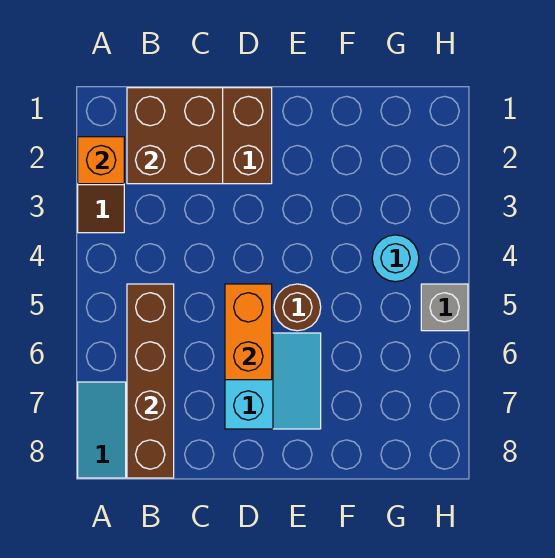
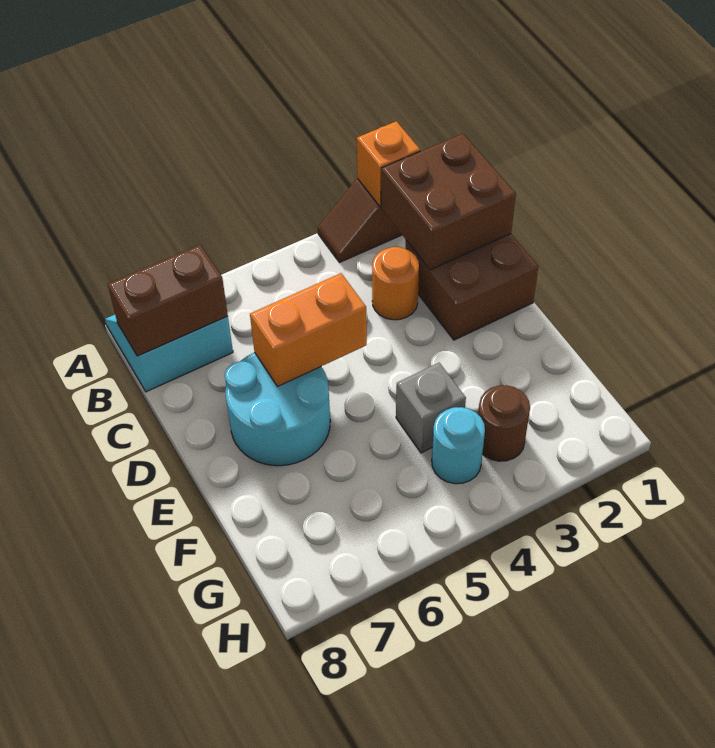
brown brick B5:B8 level 2 -> brown brick B7:B8 level 2
none -> orange round brick C3 level 1
cyan slope D6:E7 level 1 top D -> cyan round brick D6:E7 level 1
brown round brick E5 level 1 -> brown round brick G3 level 1
grey brick H5 level 1 -> grey brick F4 level 1

